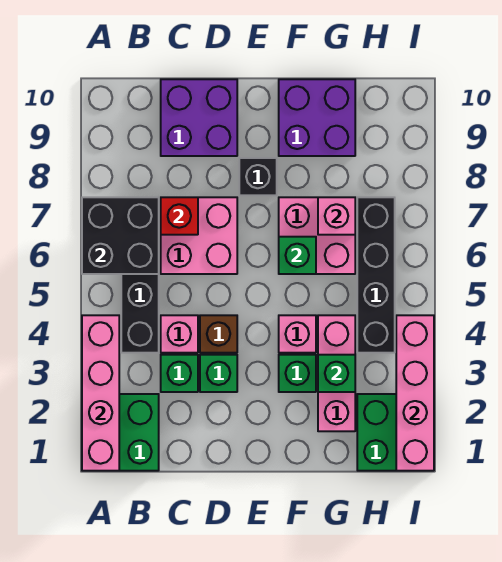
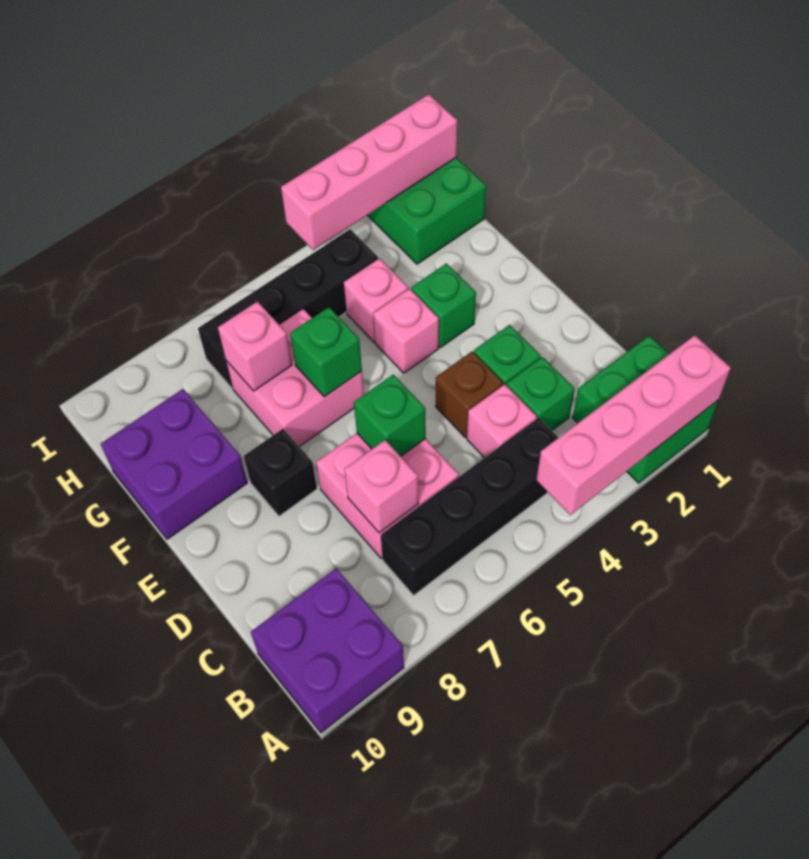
black brick A6:B7 level 2 -> none
red brick C7 level 2 -> pink brick C7 level 2
purple brick C9:D10 level 1 -> purple brick A9:B10 level 1
pink brick G2:G4 level 1 -> pink brick G4 level 1
green brick G3 level 2 -> green brick D6 level 2

